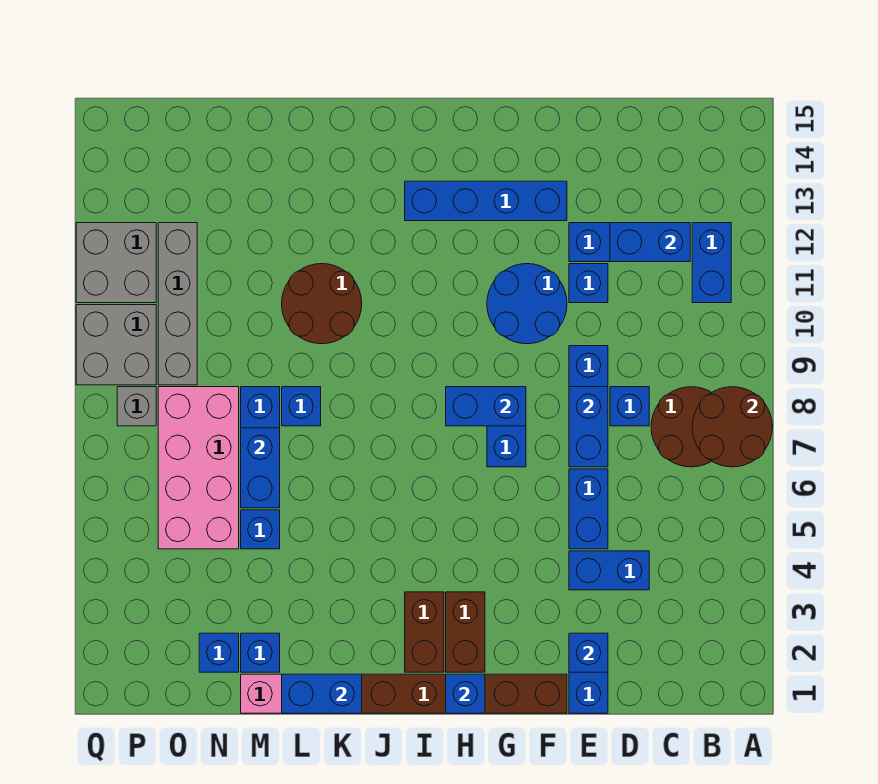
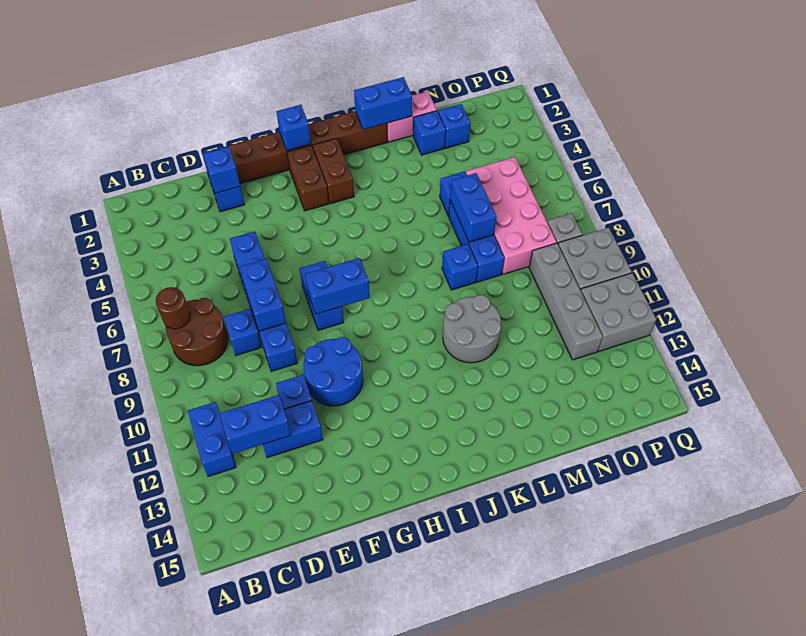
brown round brick A7:B8 level 2 -> brown round brick B7 level 2
blue brick D4:E4 level 1 -> none
blue brick F13:I13 level 1 -> none
brown round brick K10:L11 level 1 -> grey round brick K10:L11 level 1

